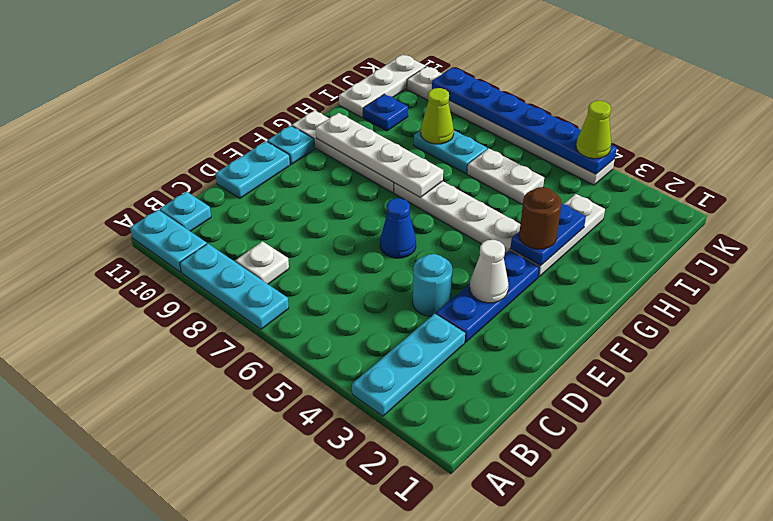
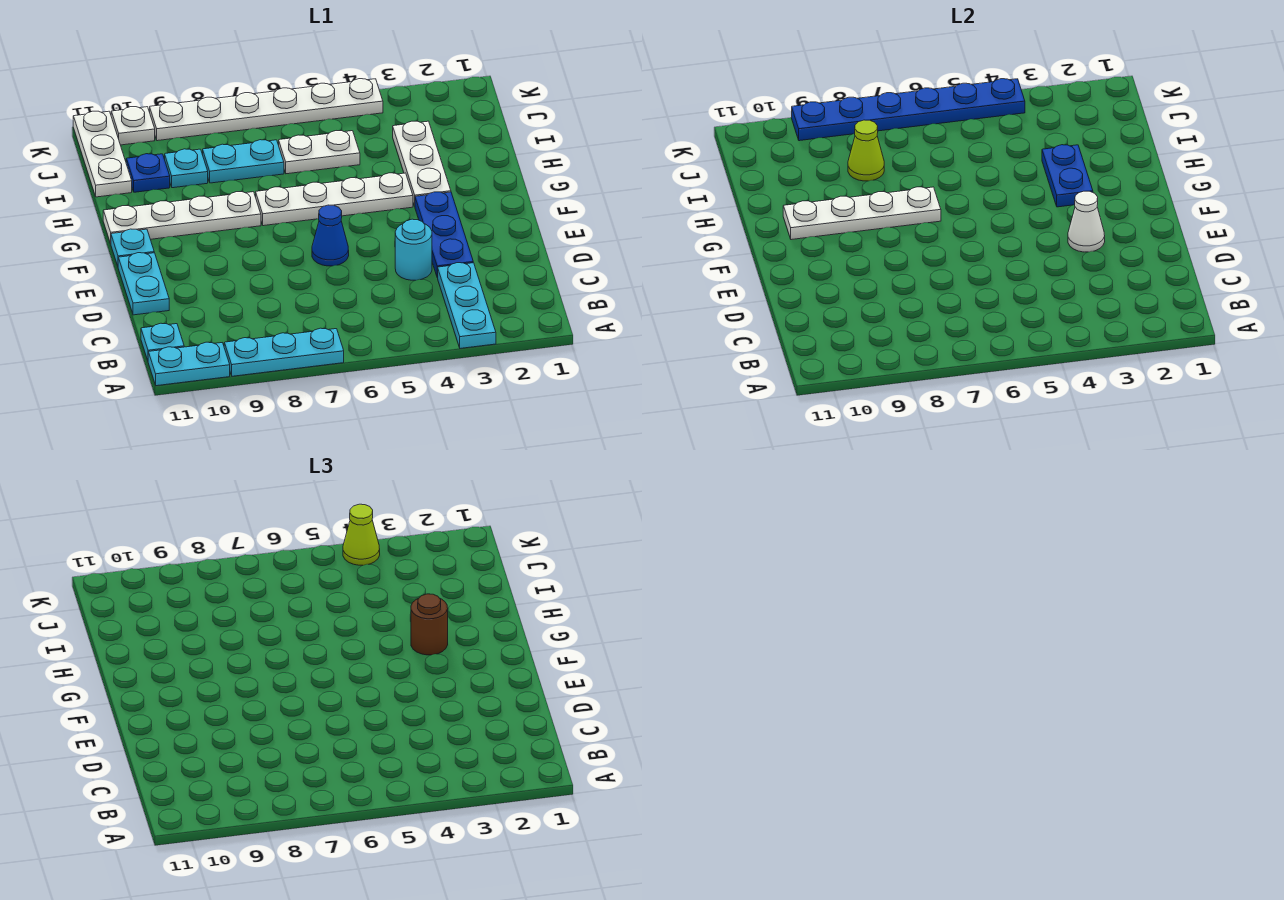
white plate B8 level 1 -> none
none -> cyan plate I9 level 1

